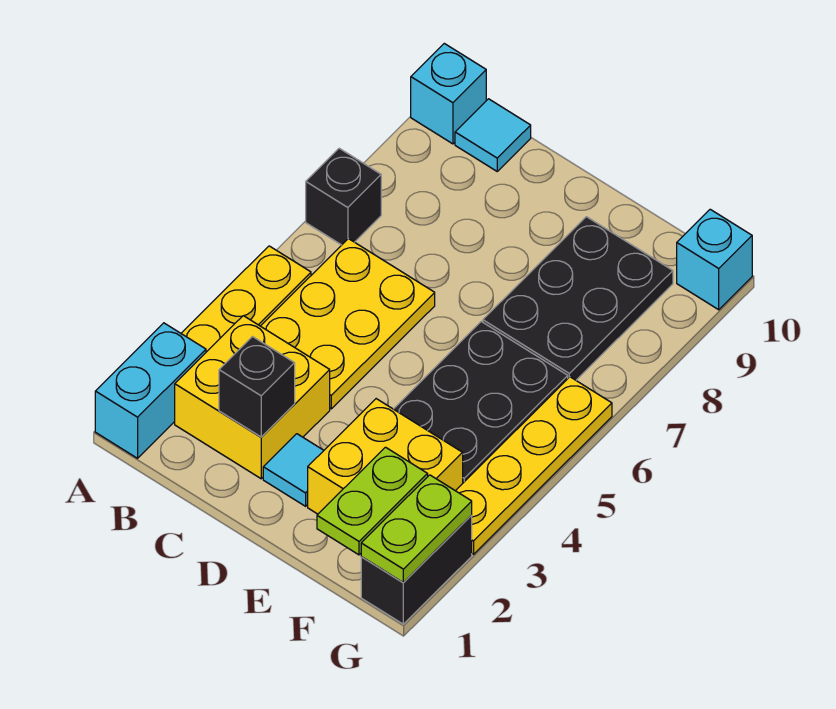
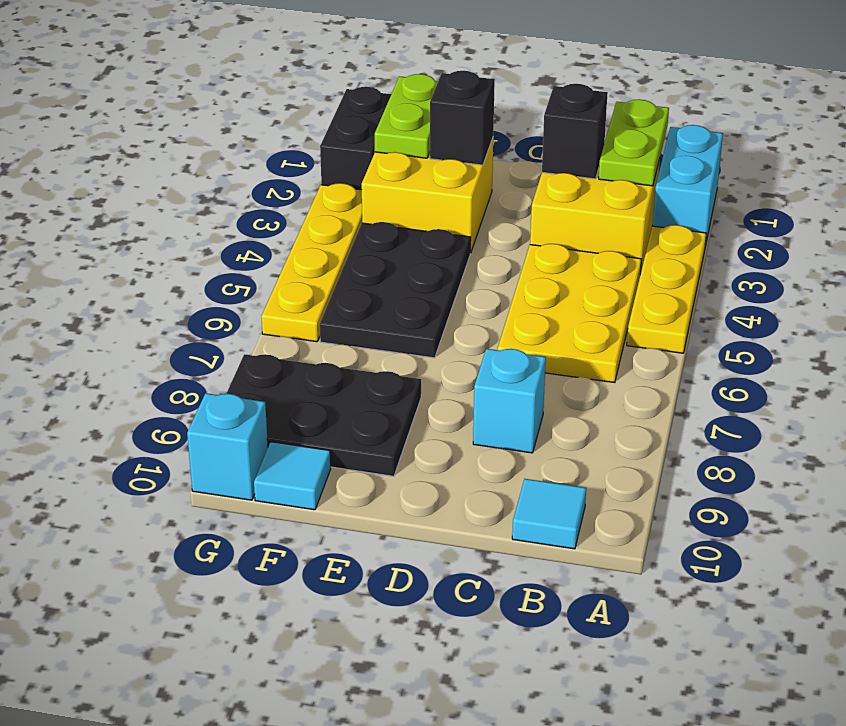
black brick A7 level 1 -> black brick E2 level 2
cyan brick A10 level 1 -> cyan brick C8 level 1
cyan tile D2 level 1 -> cyan tile F10 level 1
black plate E7:F9 level 1 -> black plate E8:G9 level 1
lime plate G1:G2 level 2 -> lime plate B1:B2 level 2

